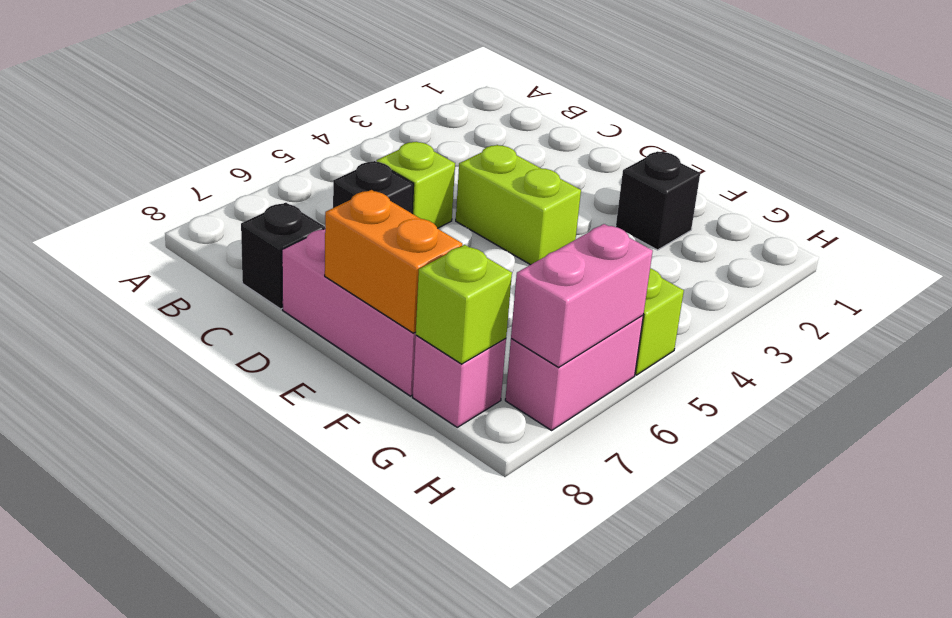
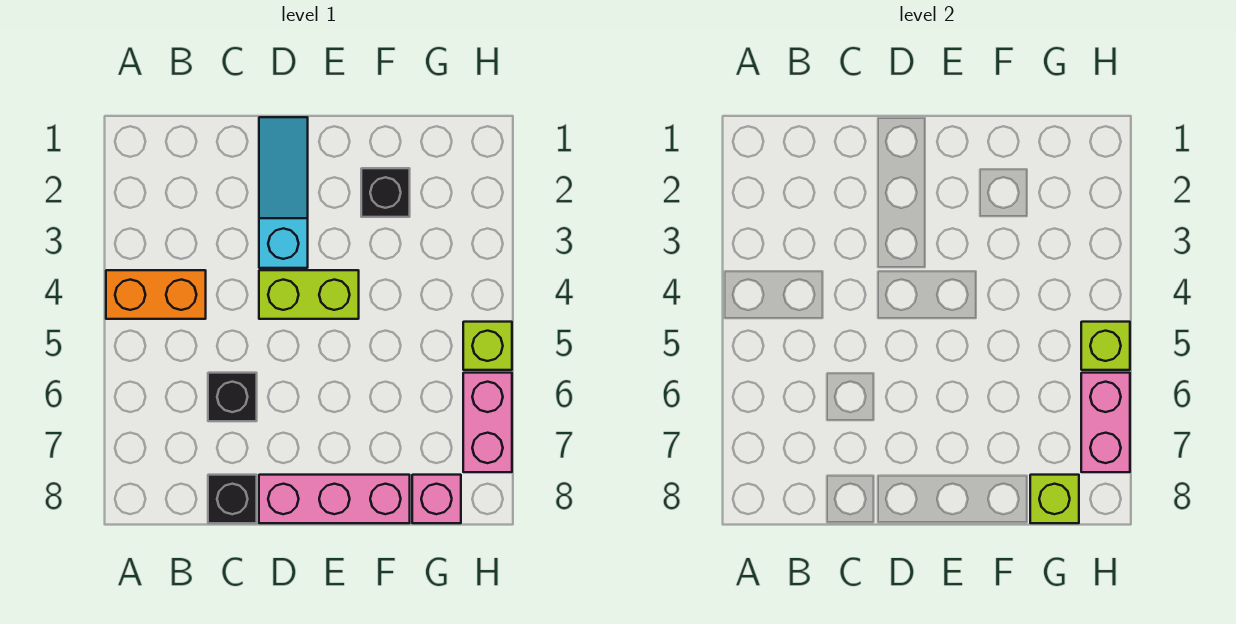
lime brick C5 level 1 -> lime brick H5 level 2
none -> cyan slope D1:D3 level 1 top 3
orange brick E8:F8 level 2 -> orange brick A4:B4 level 1

